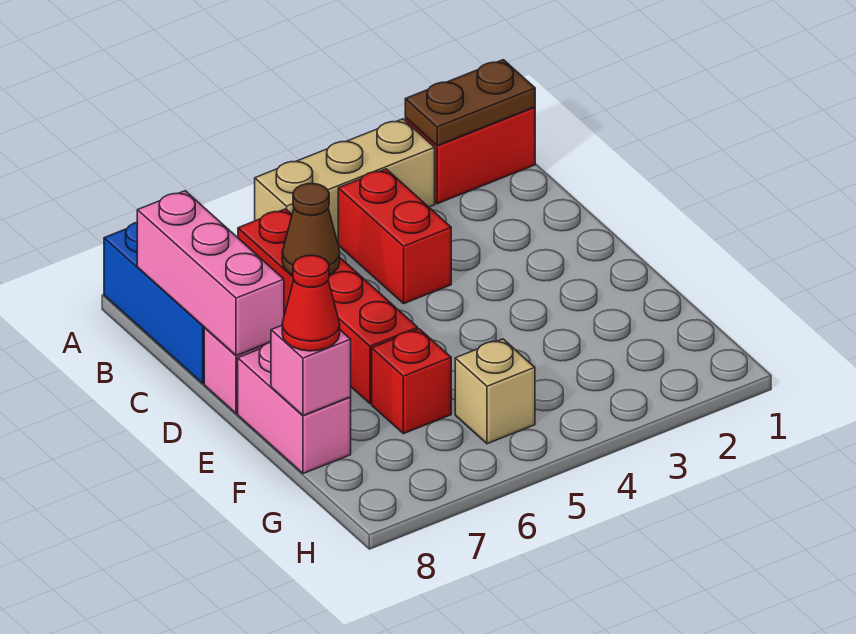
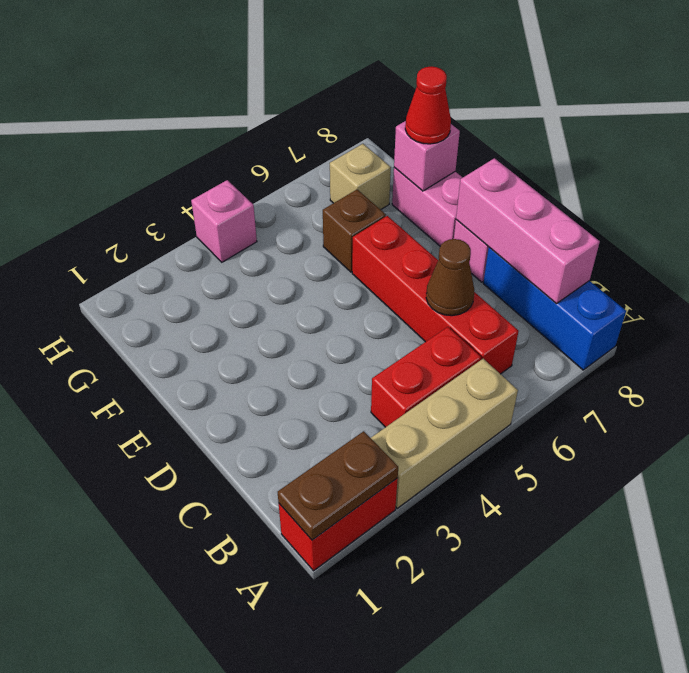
red brick B4:C4 level 1 -> red brick B4:B5 level 1
red brick F6 level 1 -> brown brick F6 level 1
tan brick G5 level 1 -> tan brick G7 level 1
none -> pink brick H4 level 1

